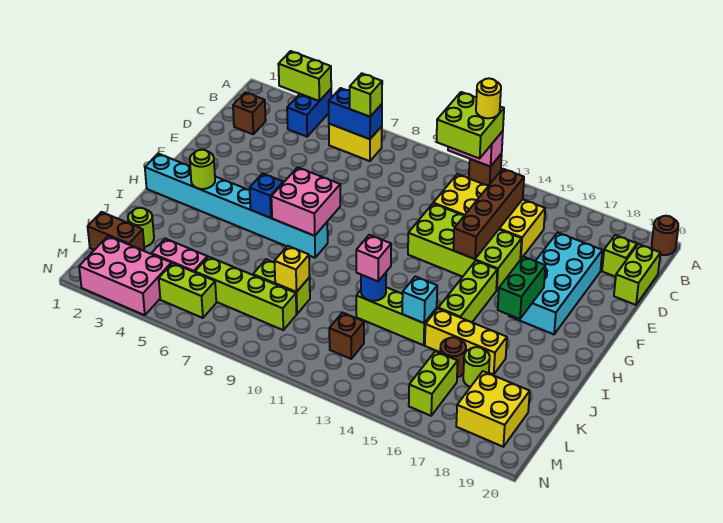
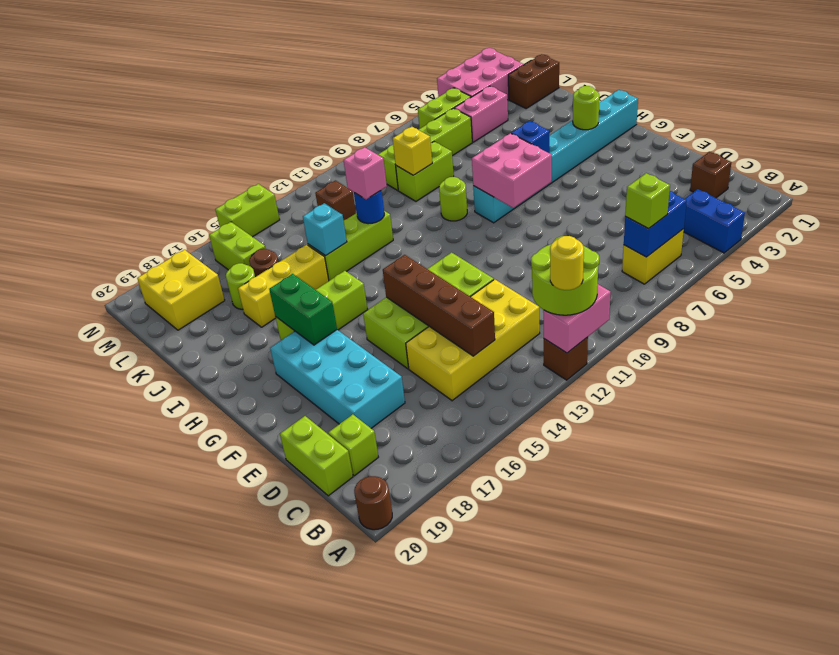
lime brick A3:A4 level 2 -> lime brick N14:N15 level 1
lime brick A11:B12 level 3 -> lime round brick A11:B12 level 3
lime brick G15:I15 level 1 -> lime brick H15:H17 level 1
lime round brick K2 level 1 -> lime round brick I9 level 1

